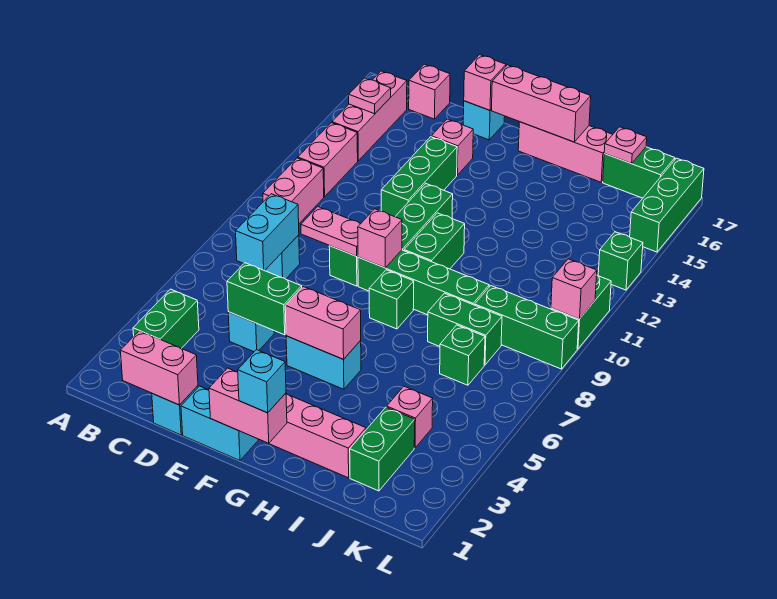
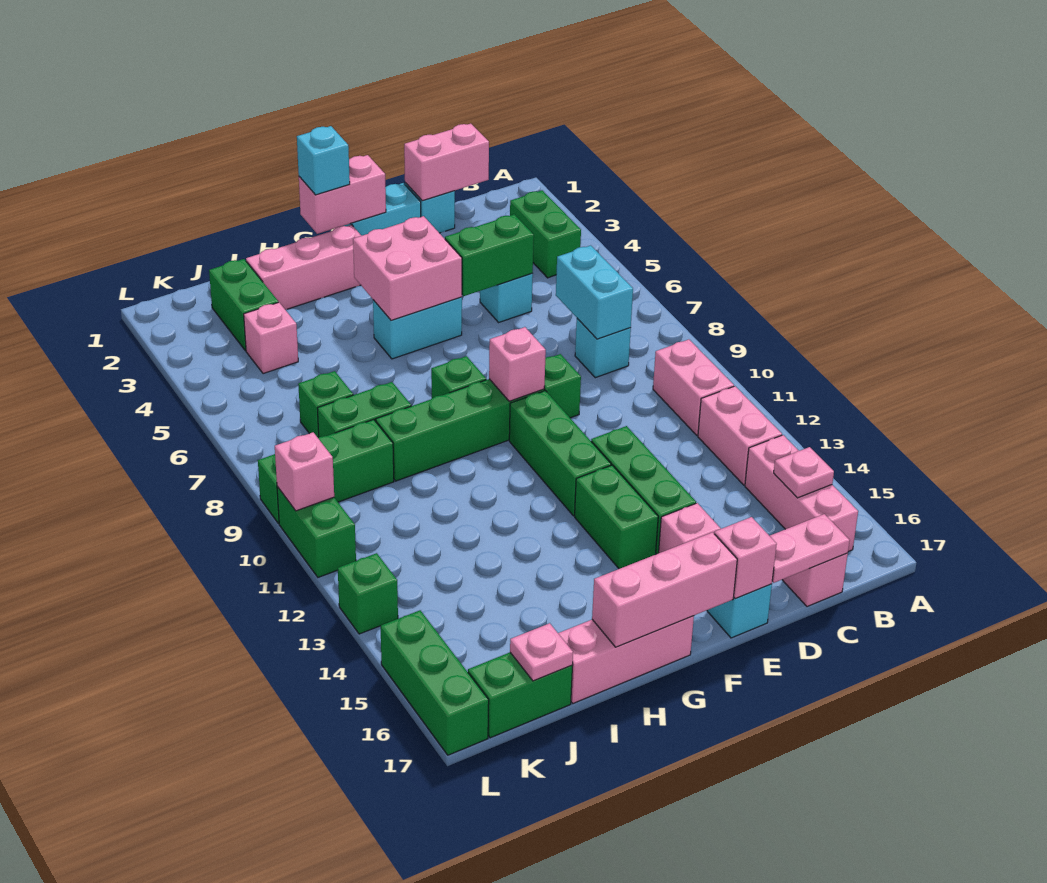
pink plate D9:E9 level 2 -> pink plate C17:D17 level 2
pink brick F5:G5 level 2 -> pink brick F4:G5 level 2
green brick G10:G11 level 1 -> green brick F13:F14 level 1

